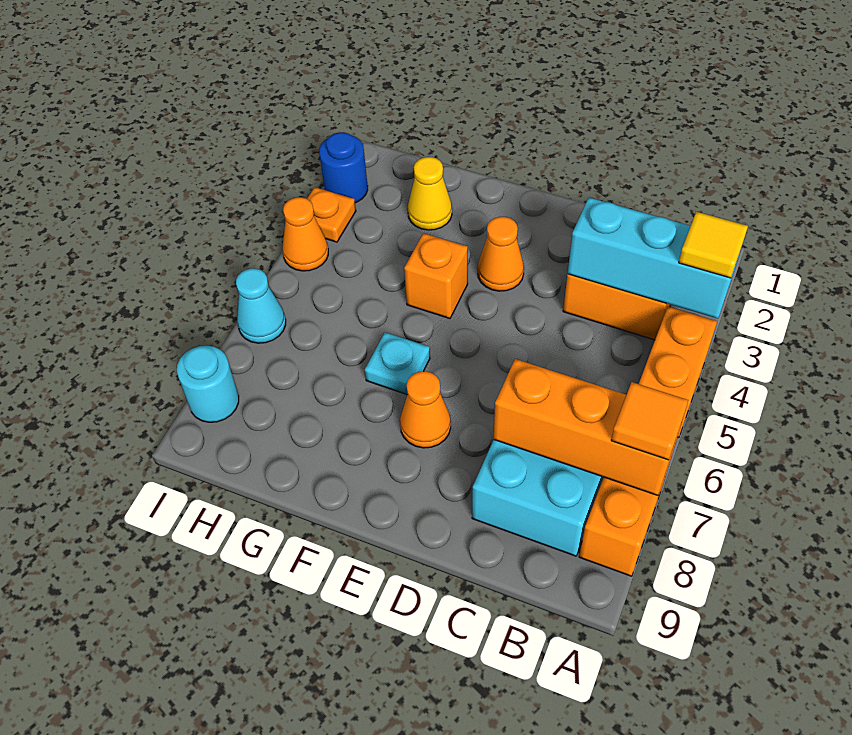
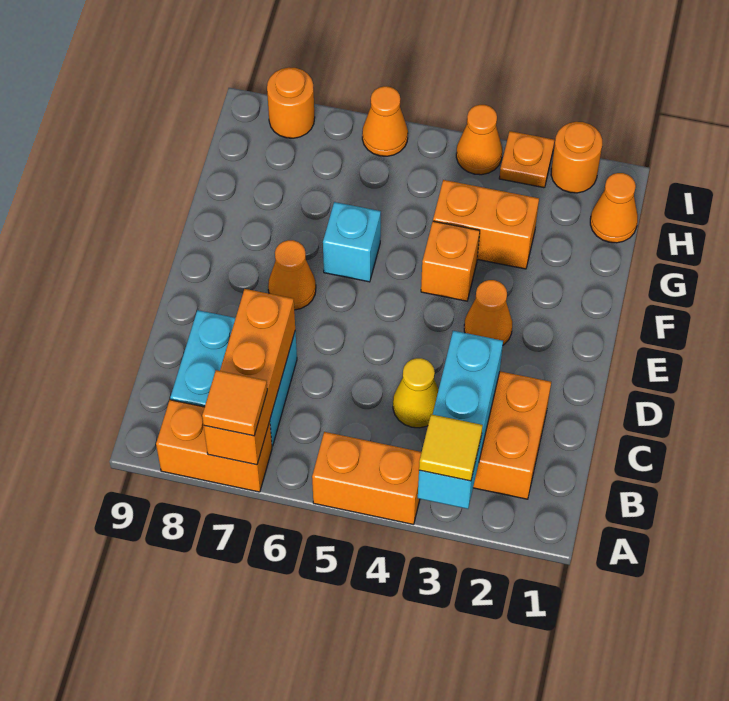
cyan plate F6 level 1 -> cyan brick F6 level 1
yellow cone G2 level 1 -> yellow cone C4 level 1
none -> orange brick G3:G4 level 1
none -> orange cone H1 level 1
blue round brick I2 level 1 -> orange round brick I2 level 1
cyan cone I6 level 1 -> orange cone I6 level 1
cyan round brick I8 level 1 -> orange round brick I8 level 1

